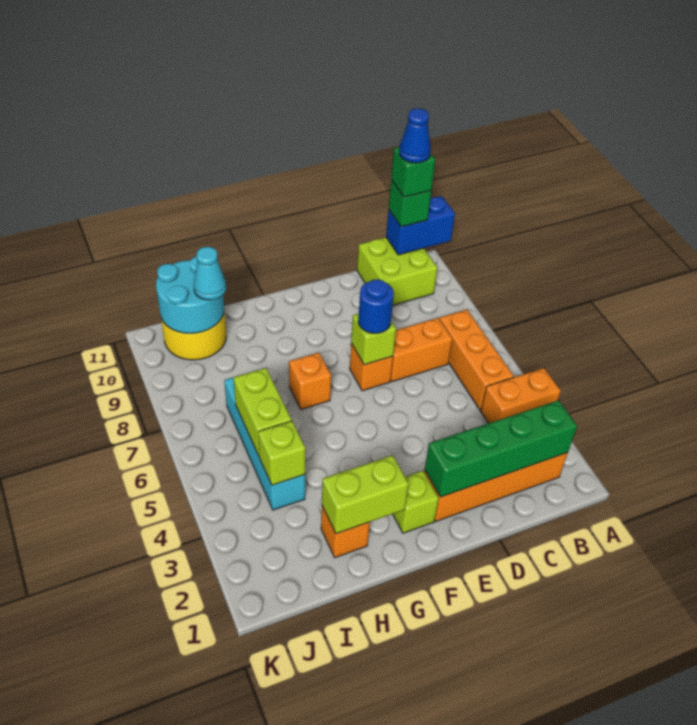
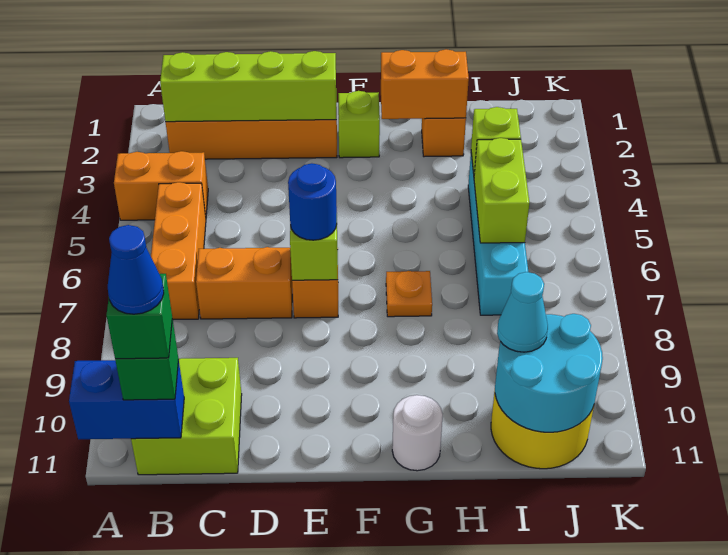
green brick B2:E2 level 2 -> lime brick B2:E2 level 2
lime brick G2:H2 level 2 -> orange brick G2:H2 level 2
orange brick G7 level 1 -> orange plate G7 level 1
none -> white round brick G11 level 1

